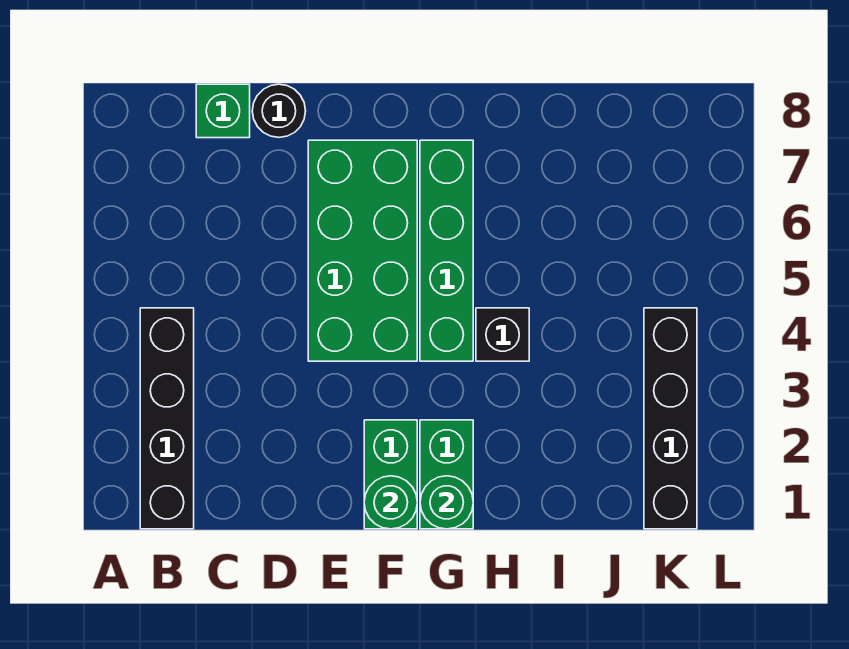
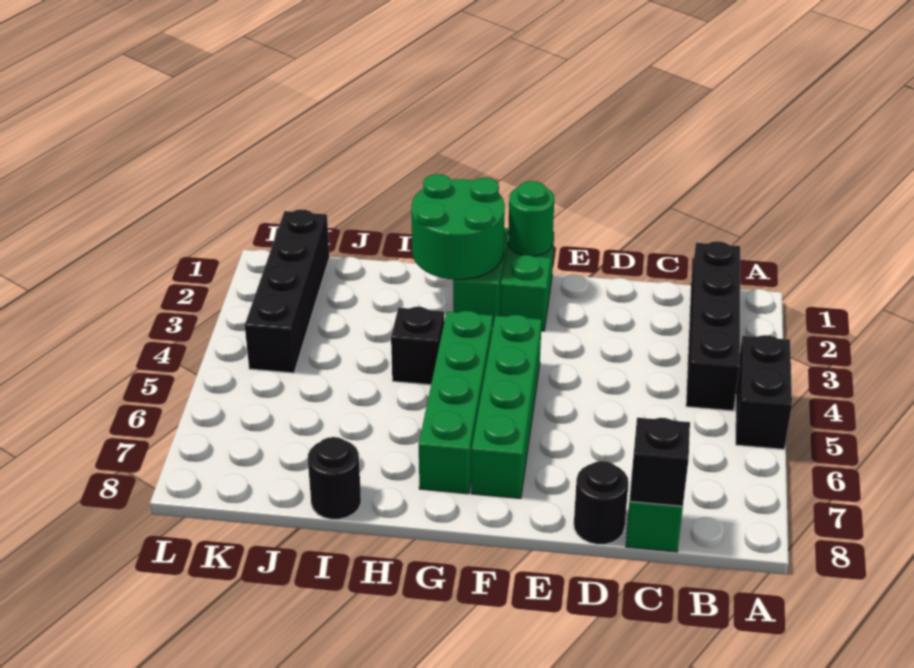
none -> black brick A4:A5 level 1
none -> black brick C8 level 2
green brick E4:F7 level 1 -> green brick F4:F7 level 1
green round brick G1 level 2 -> green round brick G1:H2 level 2
none -> black round brick I8 level 1

